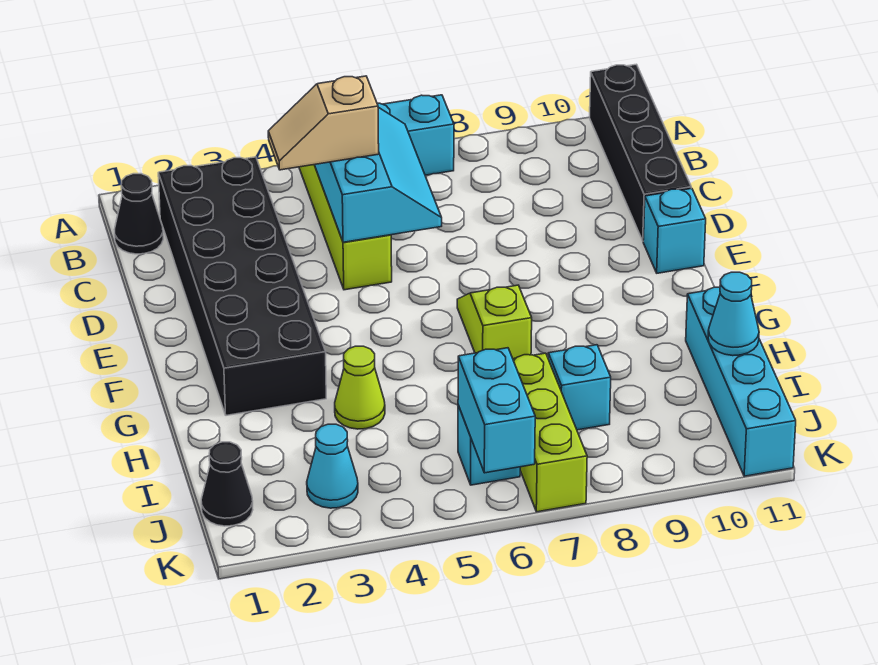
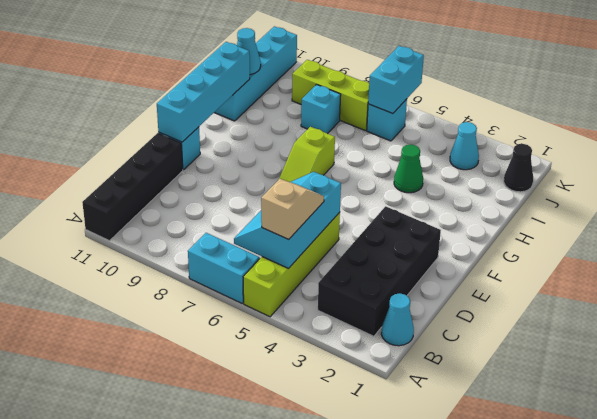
black cone B1 level 1 -> cyan cone B1 level 1
black brick B2:G3 level 1 -> black brick B2:E3 level 1
tan slope C4:C5 level 3 top 5 -> tan slope B5:C5 level 3 top B
none -> cyan brick E11:H11 level 2
lime cone H4 level 1 -> green cone H4 level 1
lime brick I7:K7 level 1 -> lime brick J7:J9 level 1

